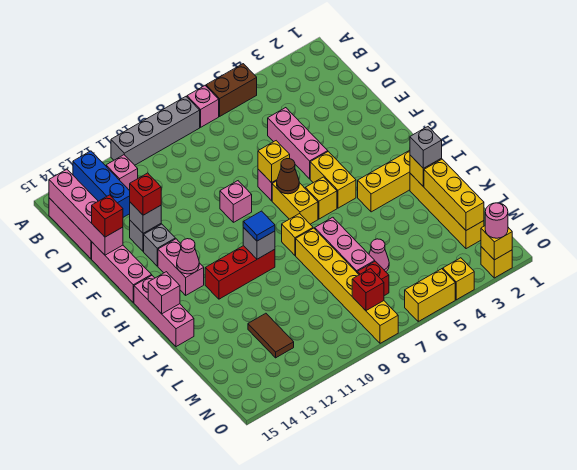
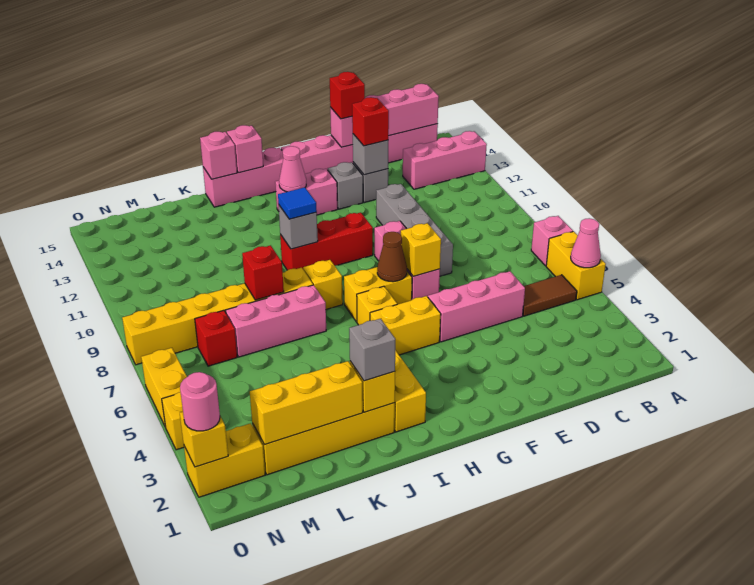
brown brick A5:A6 level 1 -> yellow brick A5:A6 level 1
grey brick A8:A11 level 1 -> grey brick E8:E11 level 1
blue brick A13:C13 level 1 -> pink brick A13:C13 level 1
pink brick B12 level 1 -> pink brick J15 level 2
red brick I10:I12 level 1 -> red brick G10:I10 level 1
pink cone L6 level 1 -> pink cone A5 level 2
brown tile L12:M12 level 1 -> brown tile B5:C5 level 1
red brick N8 level 2 -> red brick K8 level 2
yellow brick O2 level 1 -> yellow brick N2:O2 level 1

